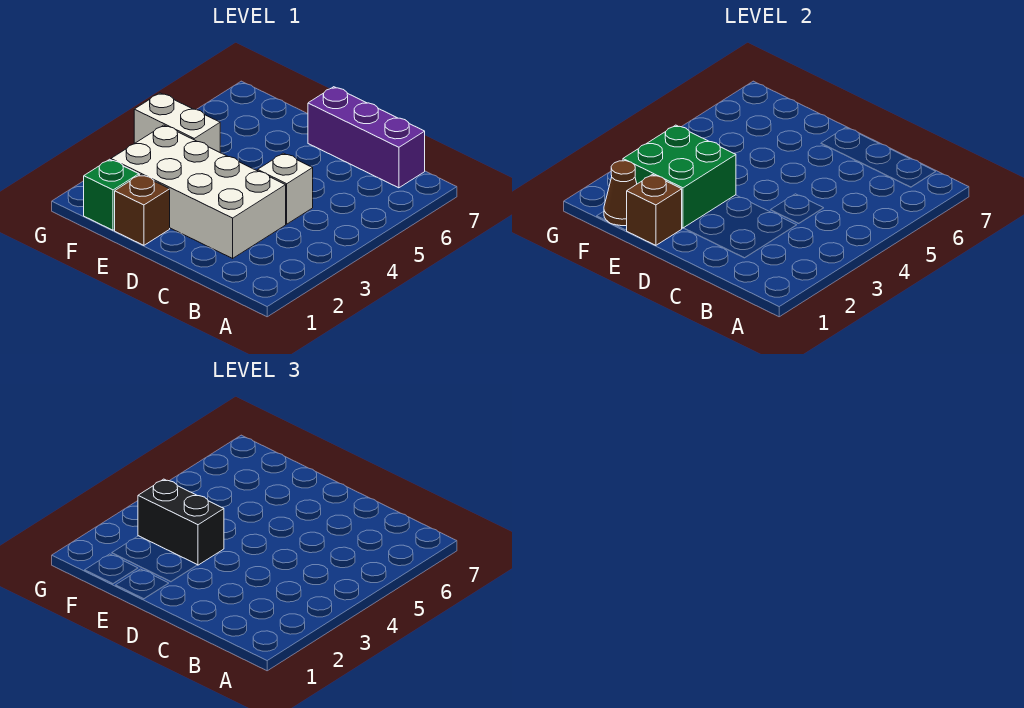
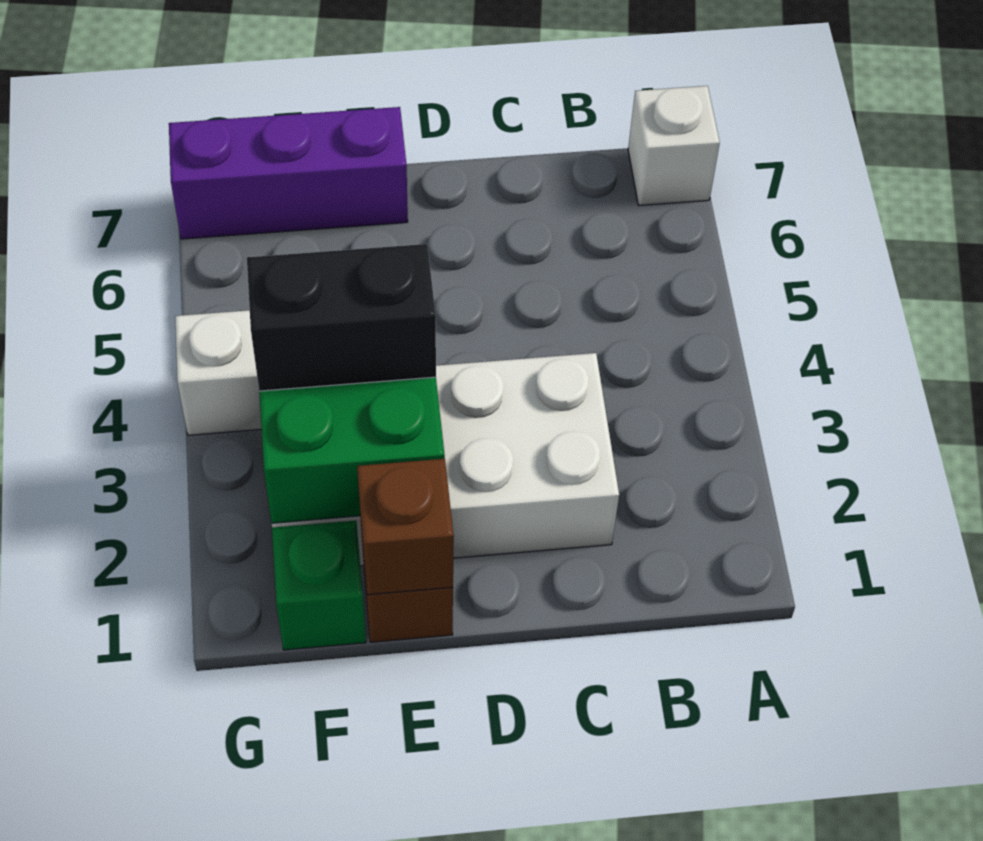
purple brick B7:D7 level 1 -> purple brick E7:G7 level 1
white brick C4 level 1 -> white brick A7 level 1
brown cone F1 level 2 -> none

